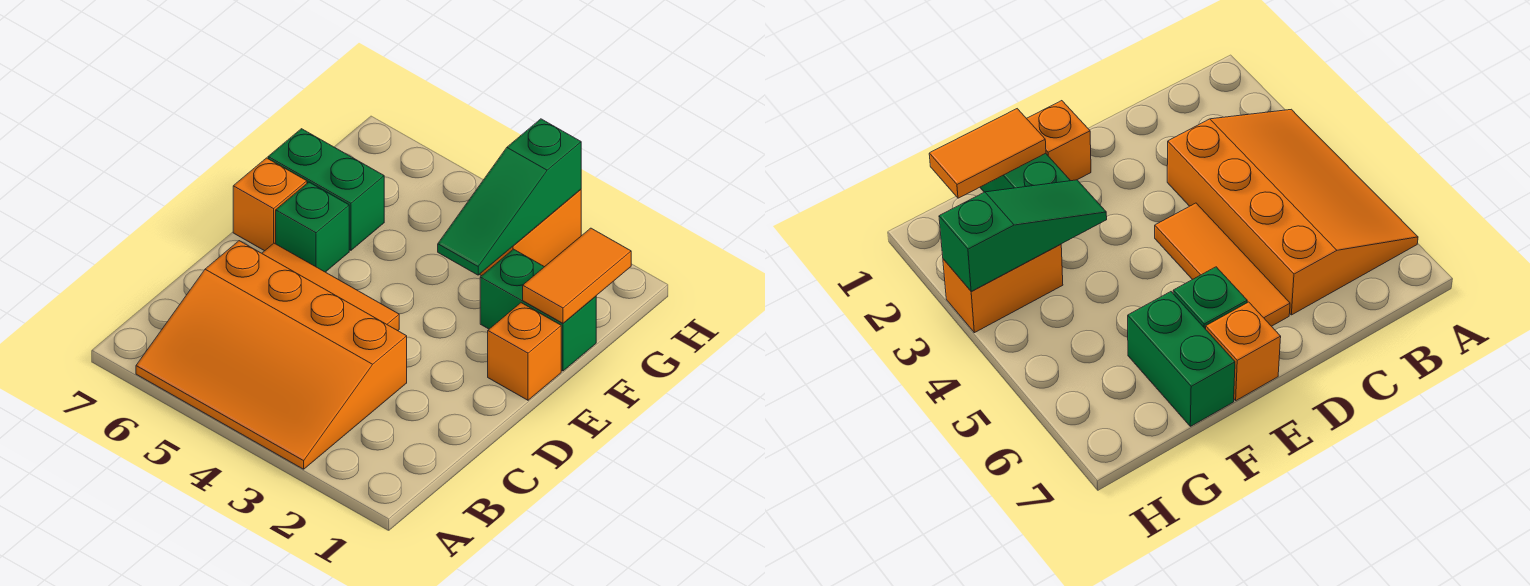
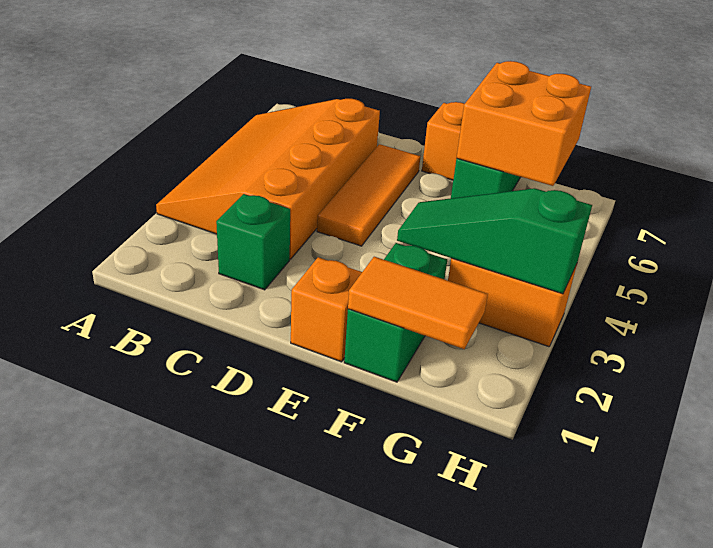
green brick E6 level 1 -> green brick C2 level 1
none -> orange brick F6:G7 level 2

